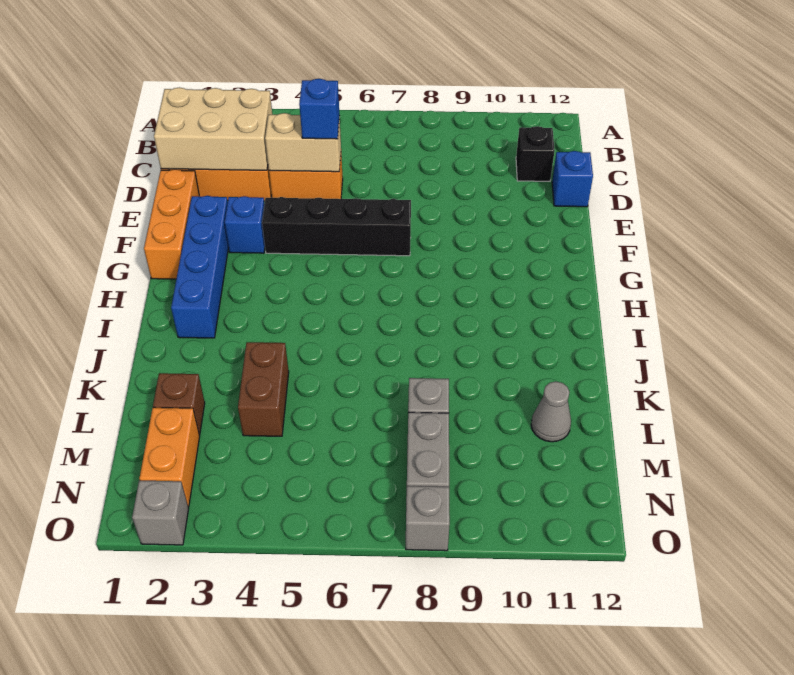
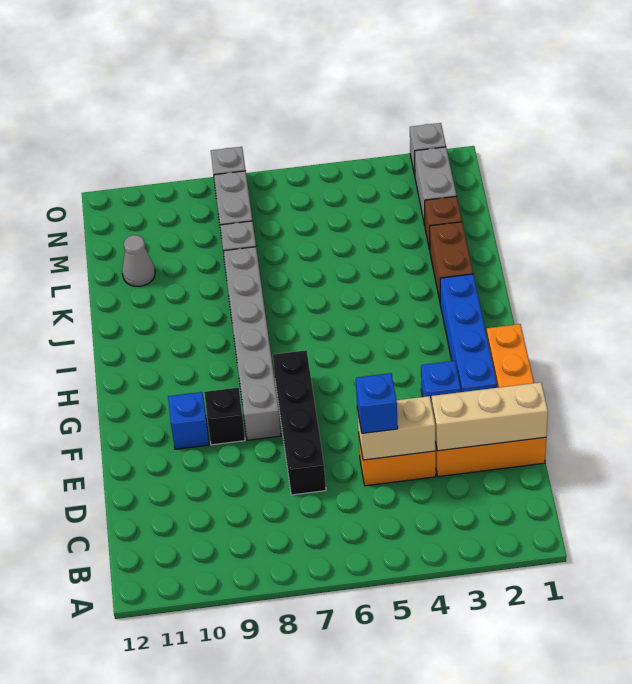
tan brick C1:D3 level 2 -> tan brick D1:D3 level 2
black brick C11 level 1 -> black brick F9 level 1
blue brick D12 level 1 -> blue brick F10 level 1
black brick F4:F7 level 1 -> black brick D7:G7 level 1
none -> grey brick F8:K8 level 1
brown brick K4:L4 level 1 -> brown brick J2:K2 level 1
orange brick M2:N2 level 1 -> grey brick M2:N2 level 1

